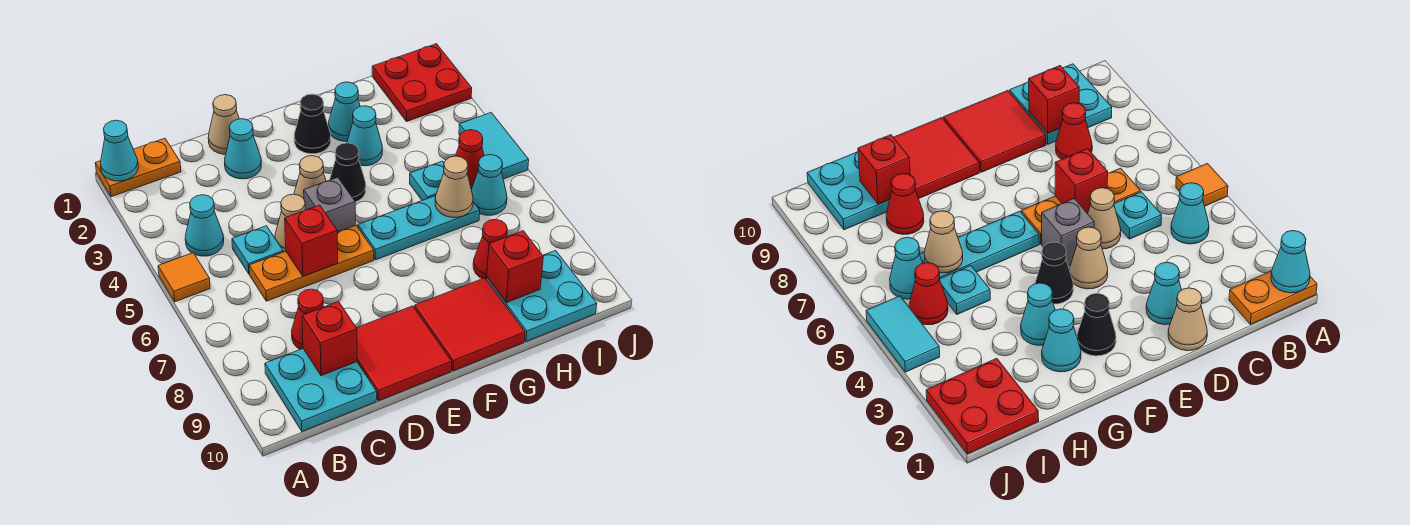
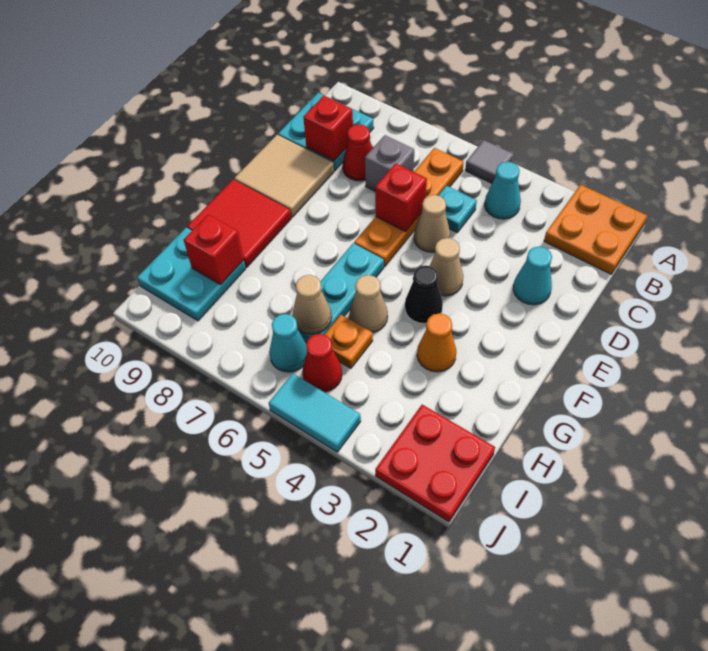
orange plate A1:B1 level 1 -> orange plate A1:B2 level 1
cyan cone A1 level 2 -> none
orange tile A5 level 1 -> grey tile A5 level 1
orange plate C6:E6 level 1 -> orange plate B6:E6 level 1
tan cone D1 level 1 -> tan cone G5 level 1
red tile D9:E10 level 1 -> tan tile D9:E10 level 1
grey brick E5 level 1 -> grey brick C7 level 1
black cone F2 level 1 -> none
cyan cone G2 level 1 -> none
cyan cone G3 level 1 -> orange cone G3 level 1
cyan plate H5 level 1 -> orange plate H5 level 1
red cone H8 level 1 -> none

